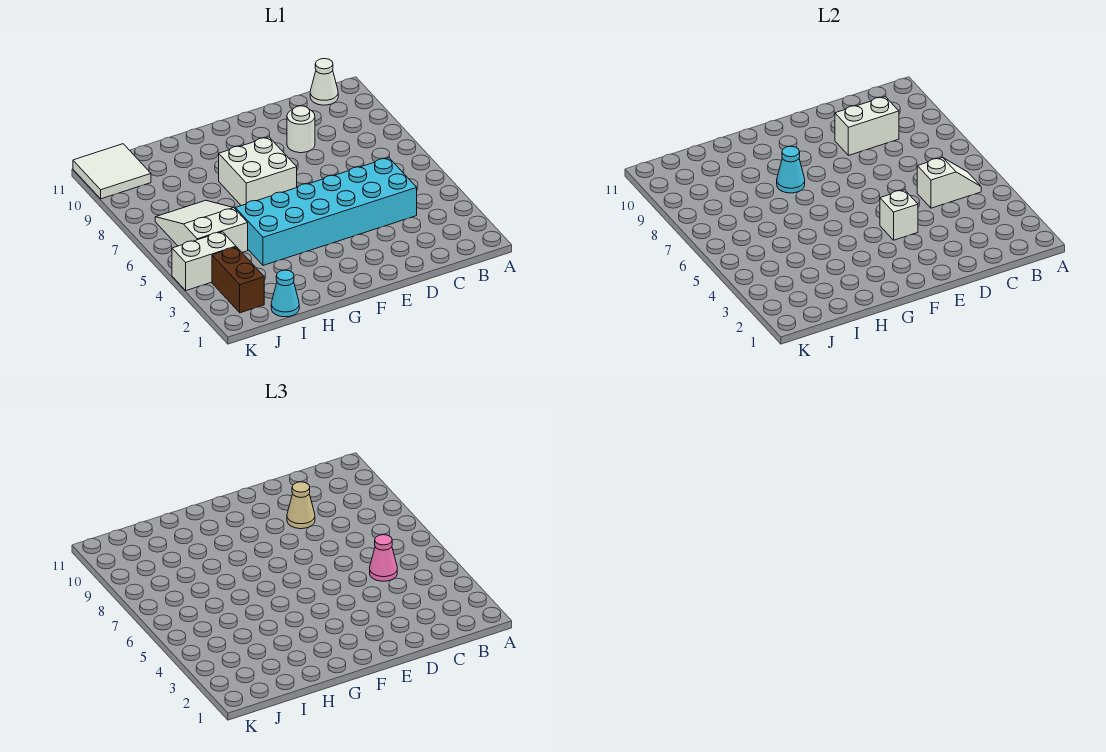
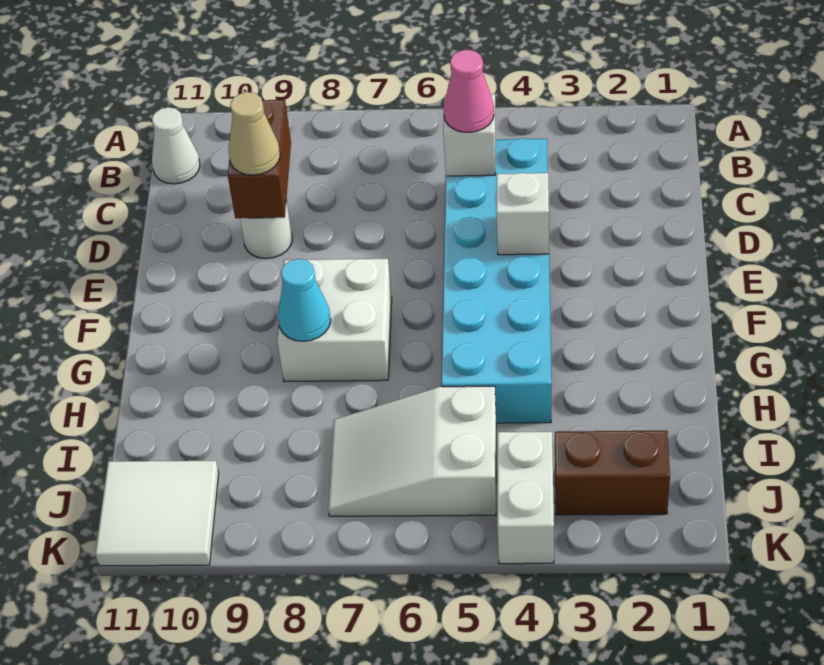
white brick C9:D9 level 2 -> brown brick C9:D9 level 2
cyan cone I1 level 1 -> none

